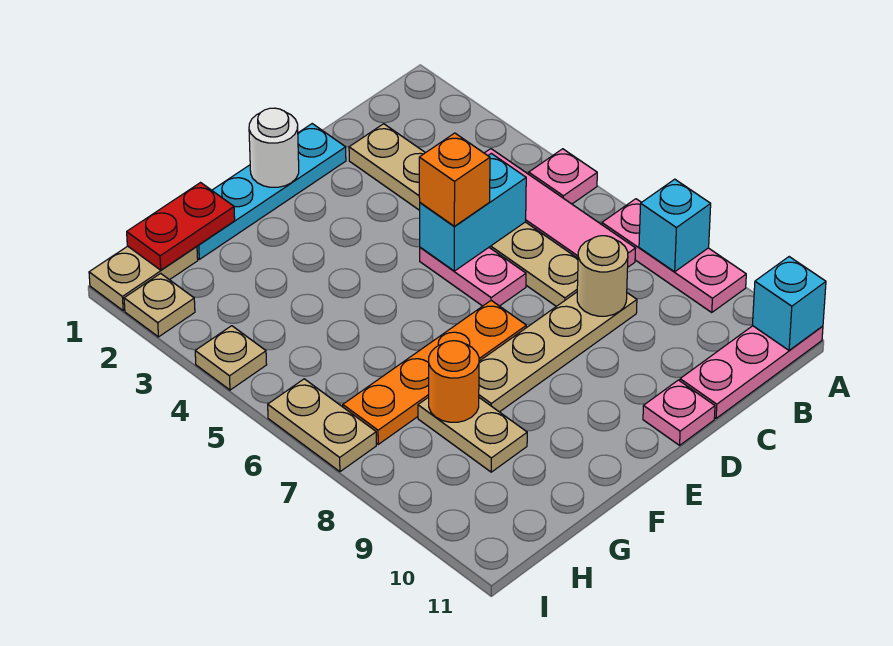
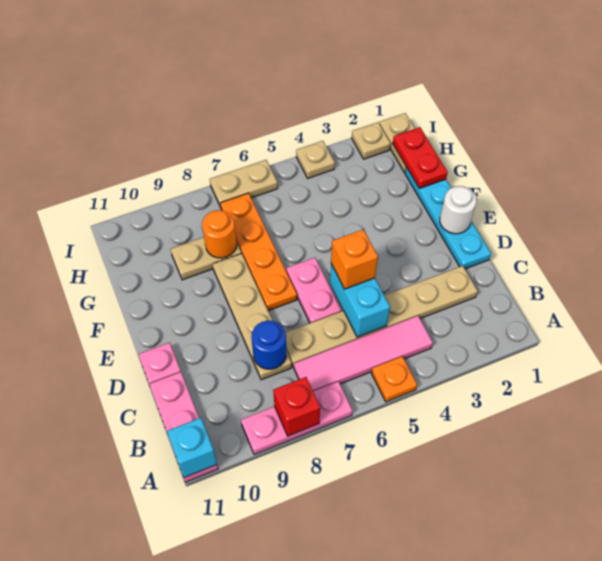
pink plate A5 level 1 -> orange plate A5 level 1
cyan brick A8 level 2 -> red brick A8 level 2
tan round brick C8 level 2 -> blue round brick C8 level 2
pink plate D5:D6 level 1 -> pink plate D6:E6 level 1

